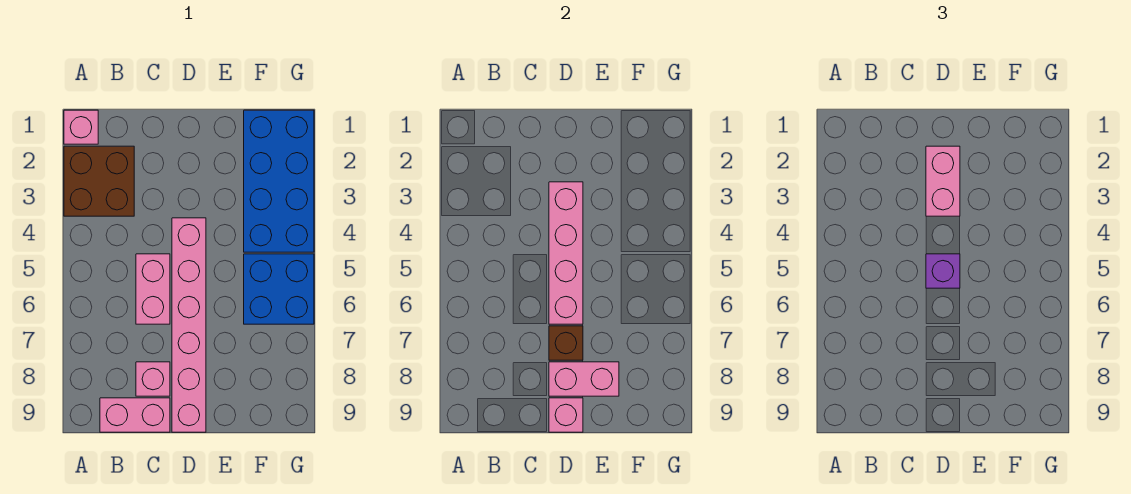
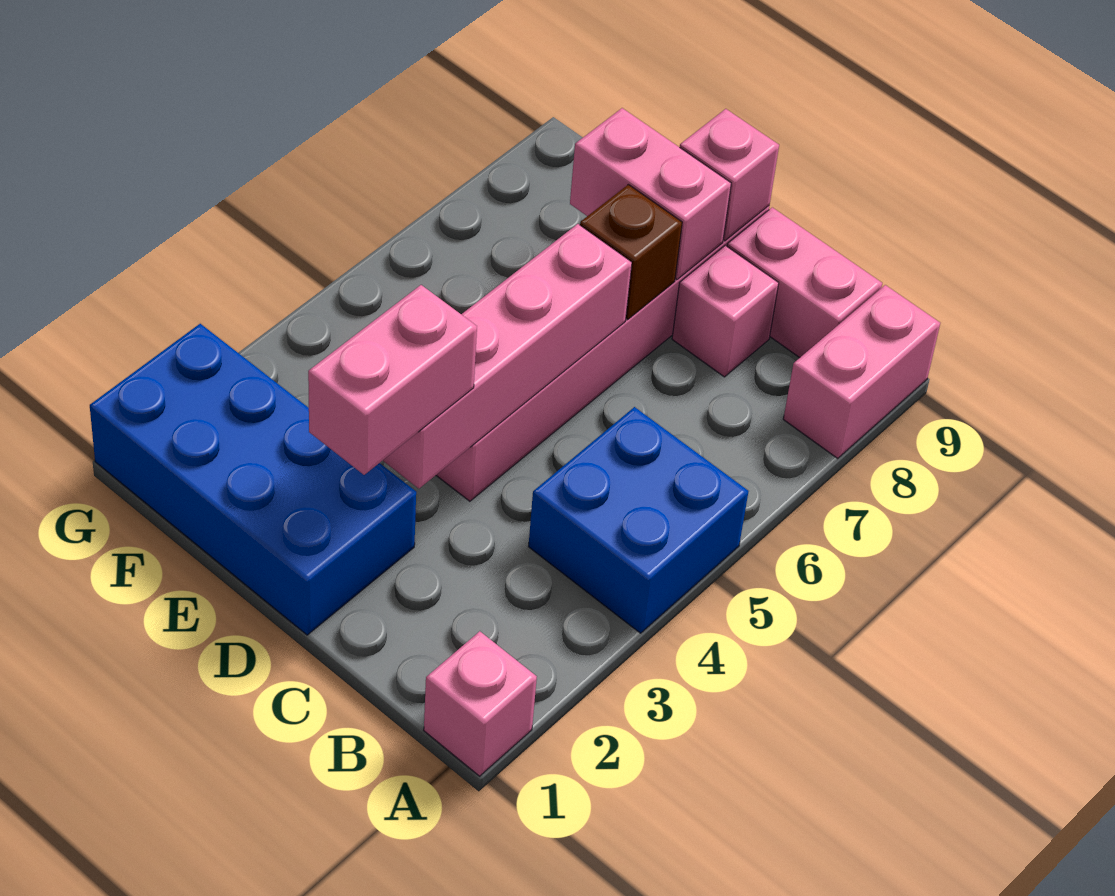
brown brick A2:B3 level 1 -> none
pink brick C5:C6 level 1 -> pink brick A8:A9 level 1
purple brick D5 level 3 -> none
blue brick F1:G4 level 1 -> blue brick D1:G2 level 1
blue brick F5:G6 level 1 -> blue brick A4:B5 level 1

